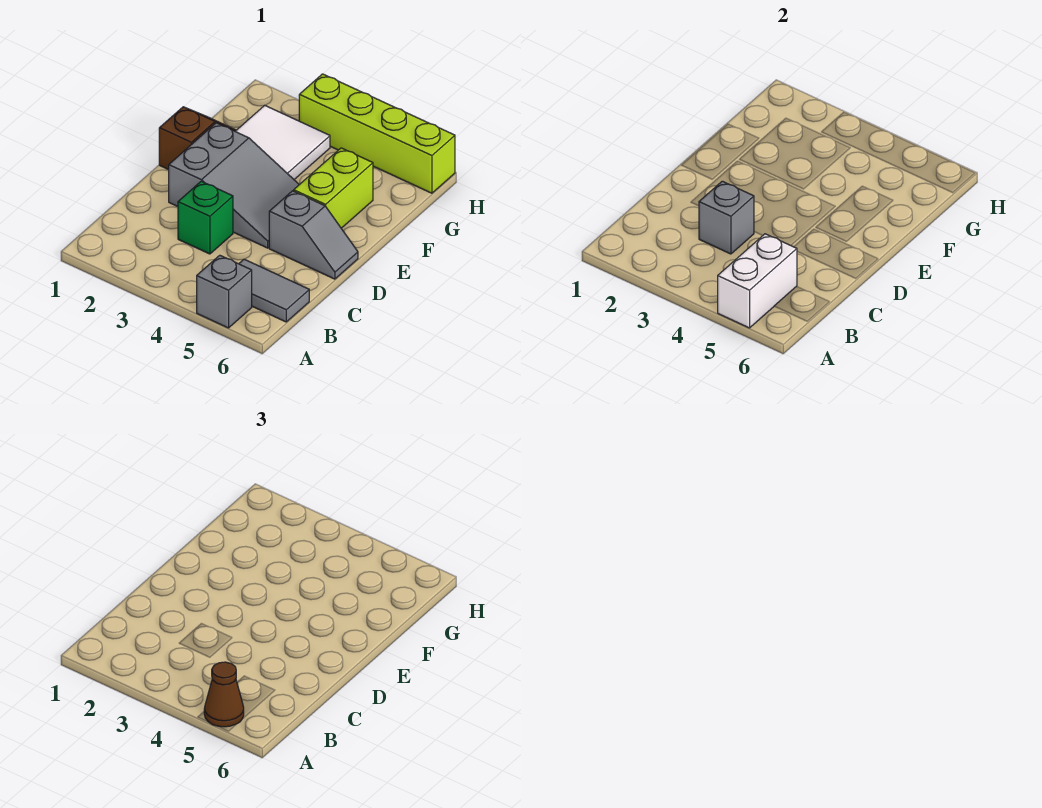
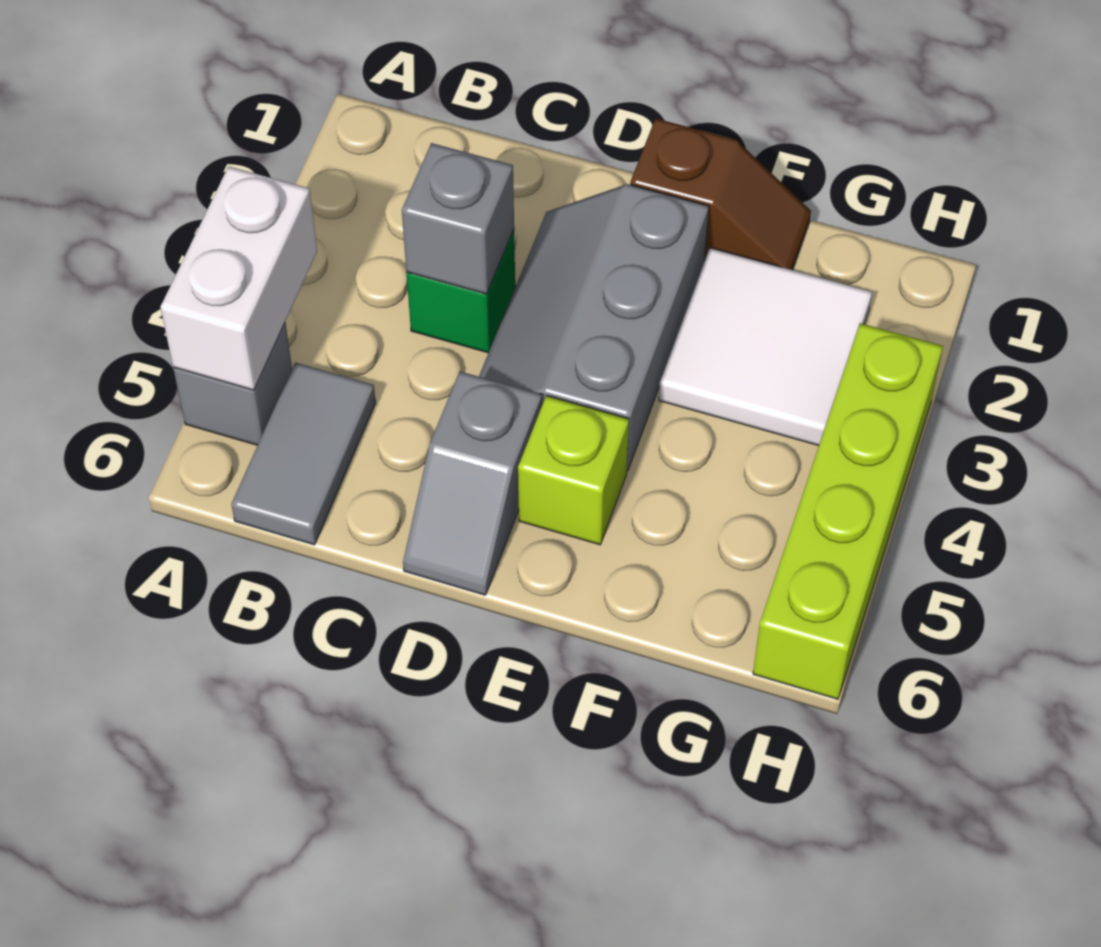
white brick A5:B5 level 2 -> white brick A4:A5 level 2
brown cone A5 level 3 -> none
grey slope D2:E4 level 1 top 2 -> grey slope D2:E4 level 1 top E
lime brick E5:F5 level 1 -> lime brick E5 level 1

